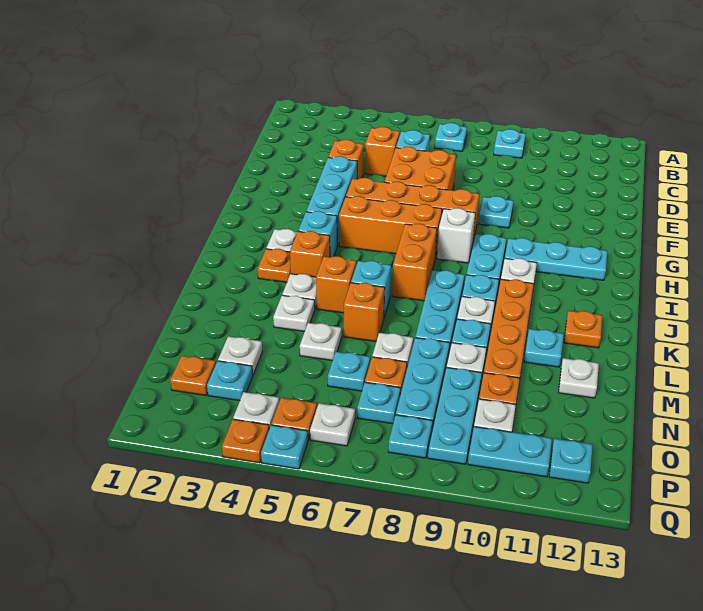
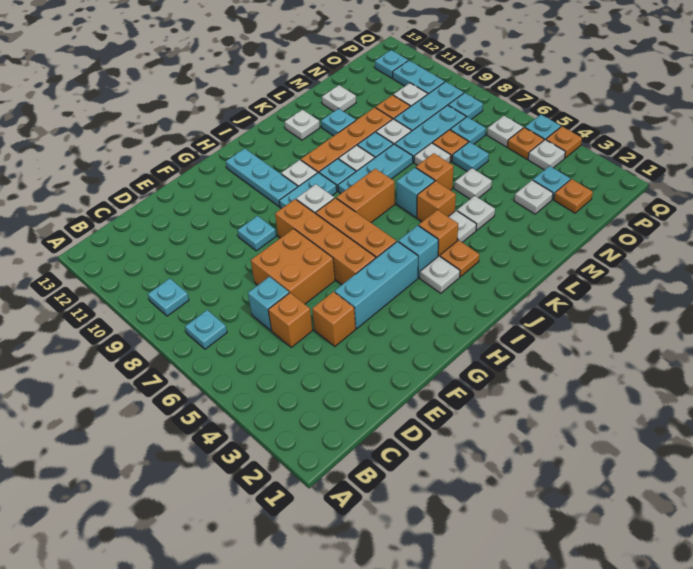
orange plate K12 level 1 -> white plate K12 level 1

